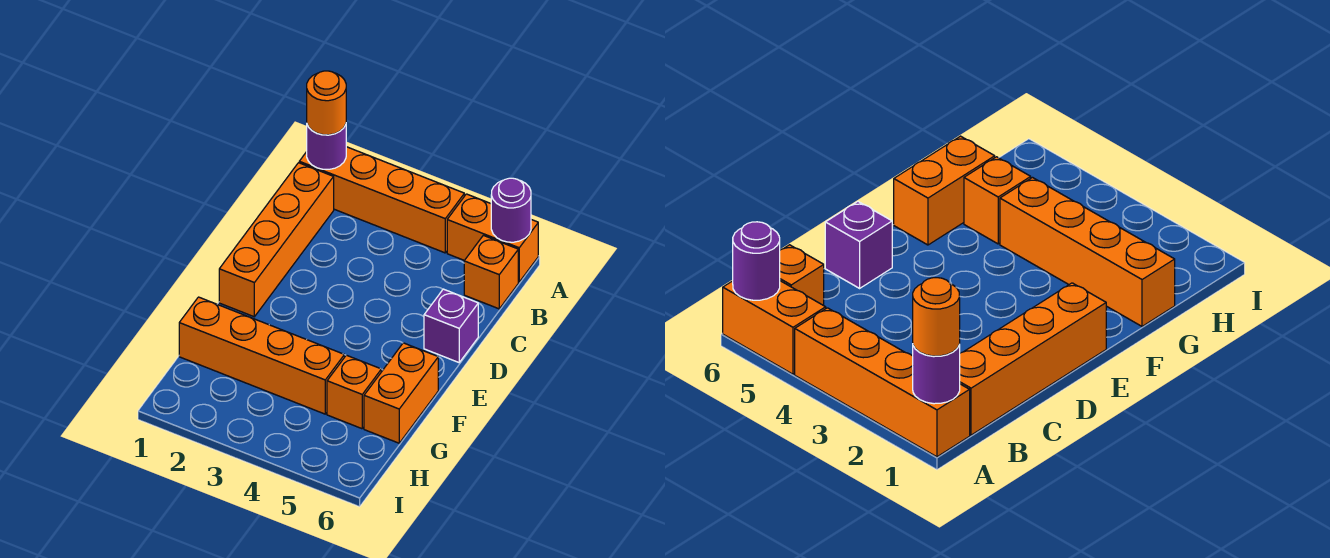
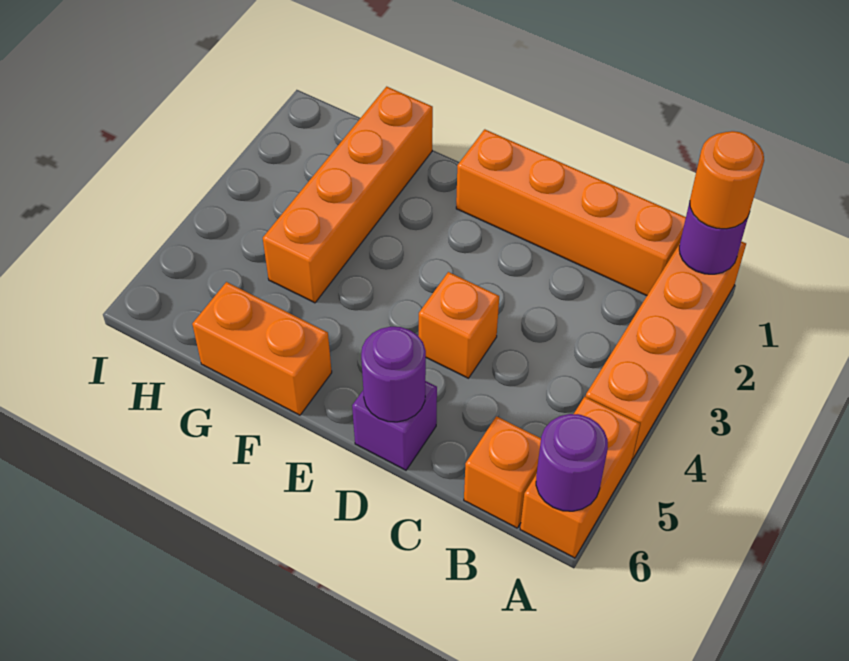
none -> purple round brick D6 level 2
orange brick G5 level 1 -> orange brick D4 level 1

